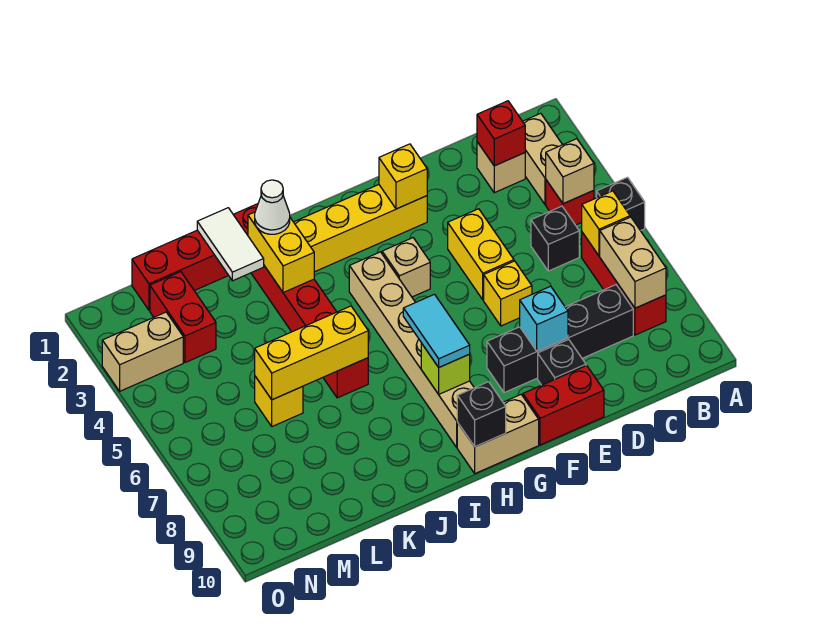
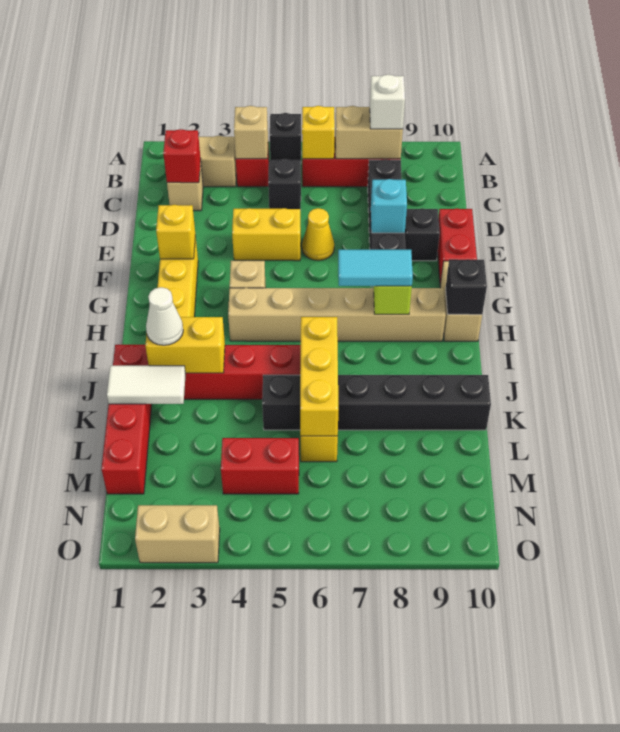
none -> white brick B8 level 3
yellow brick E6 level 1 -> yellow cone E6 level 1
none -> black brick K5:K10 level 1
red brick M2:M3 level 1 -> red brick M4:M5 level 1
tan brick N3:O3 level 1 -> tan brick O2:O3 level 1

